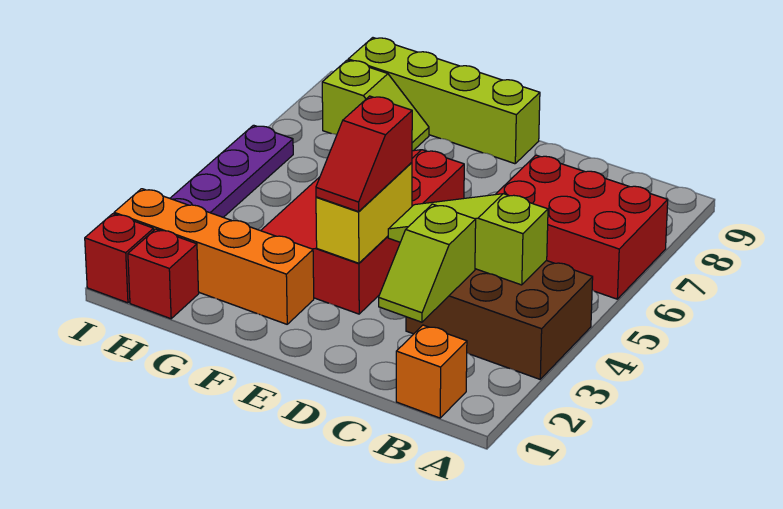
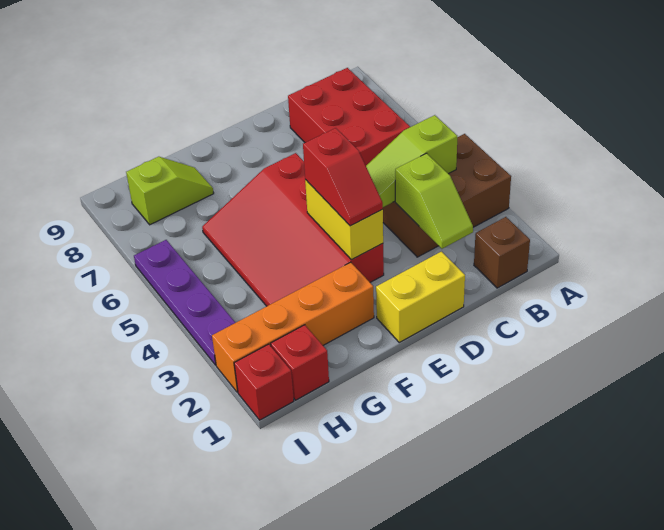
red brick A6:C7 level 1 -> red brick B6:C8 level 1
orange brick B1 level 1 -> brown brick B1 level 1
none -> yellow brick D1:E1 level 1
lime brick E9:H9 level 1 -> none

